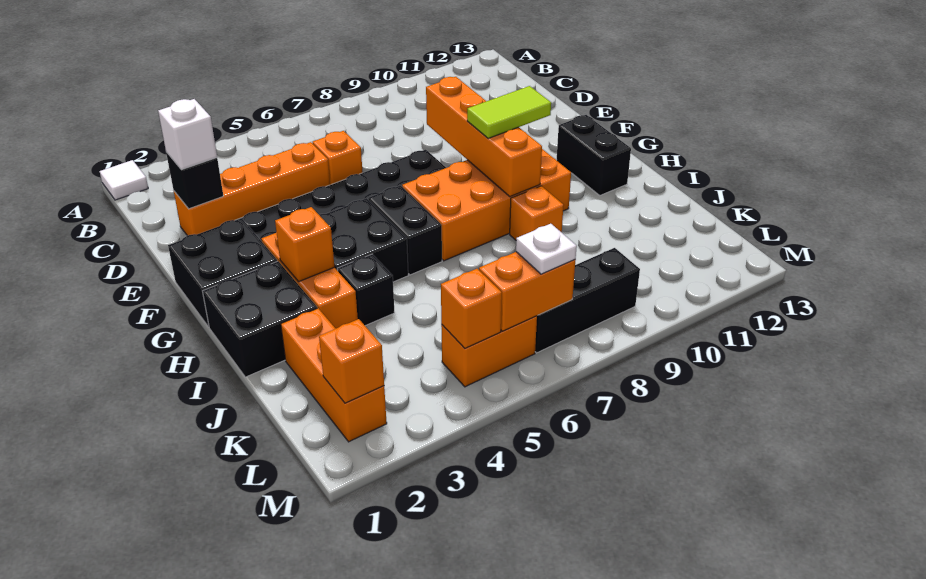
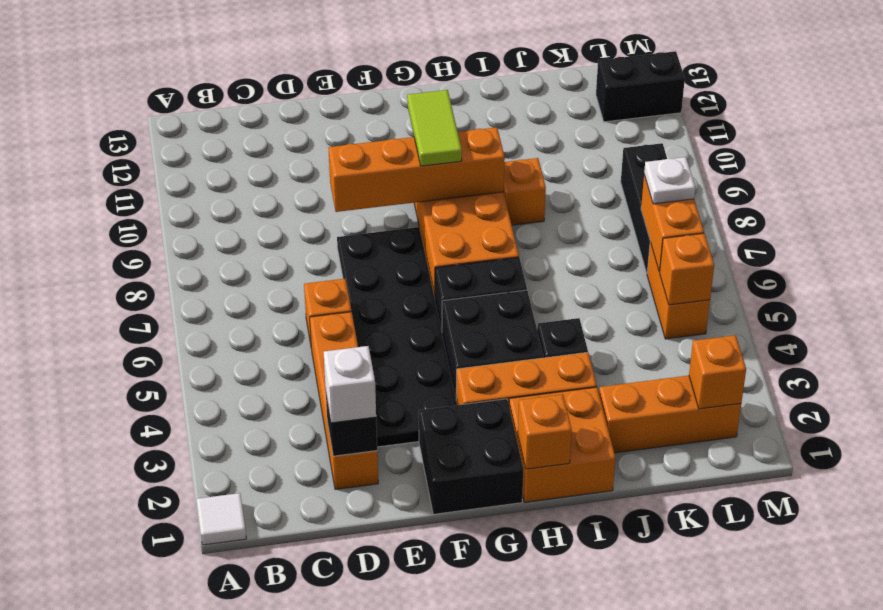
black brick G12:H12 level 1 -> black brick L12:M12 level 1
black brick H1:I2 level 1 -> orange brick H1:I2 level 1
orange brick H3 level 2 -> orange brick H1 level 2

